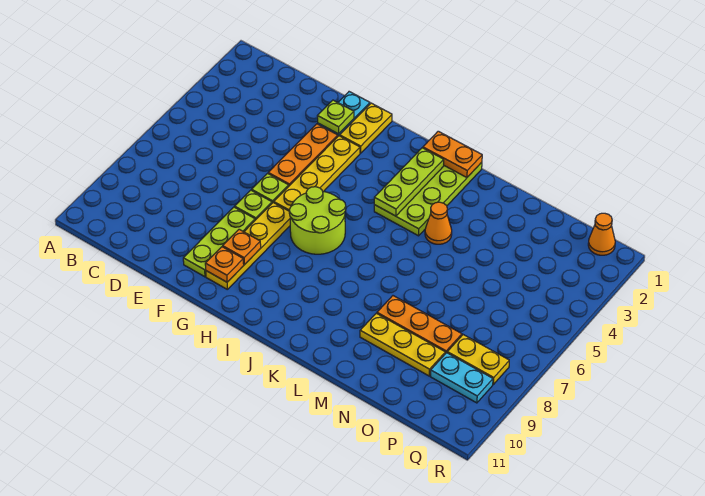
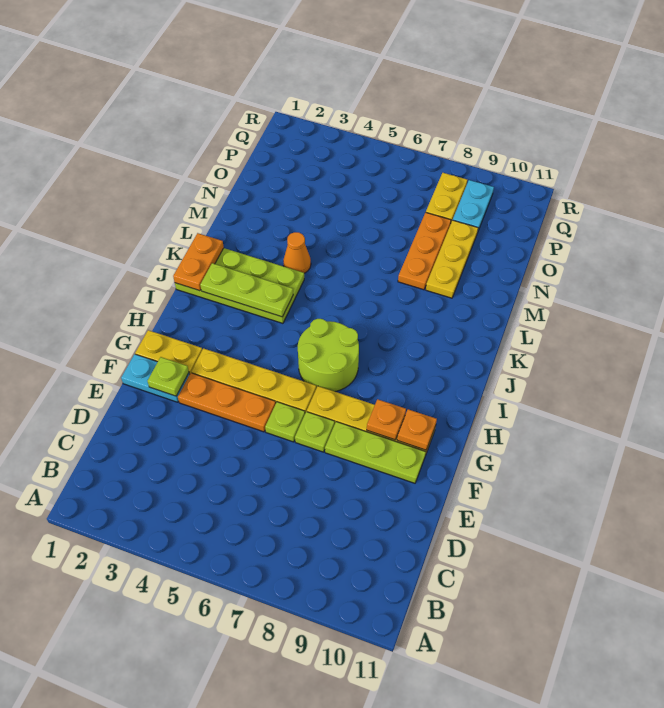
orange cone Q1 level 1 -> none

